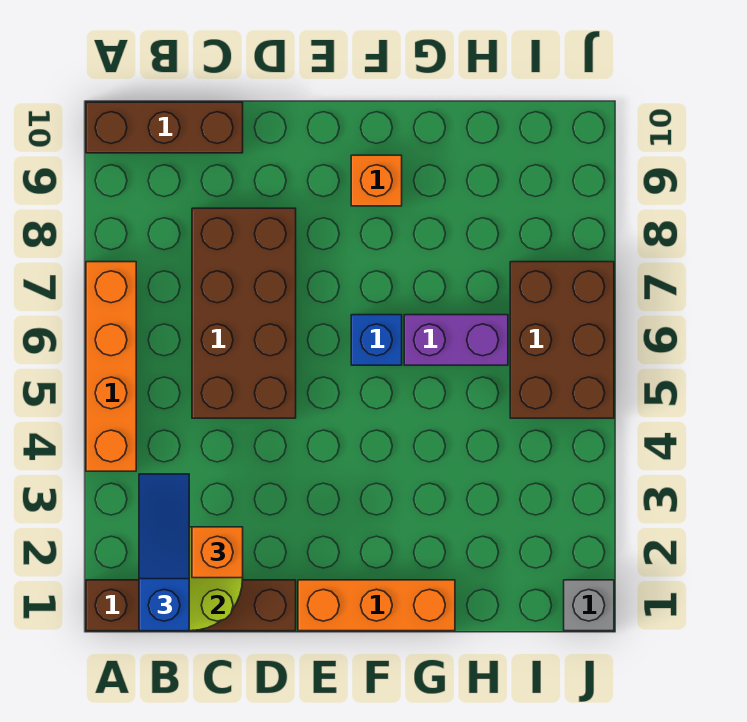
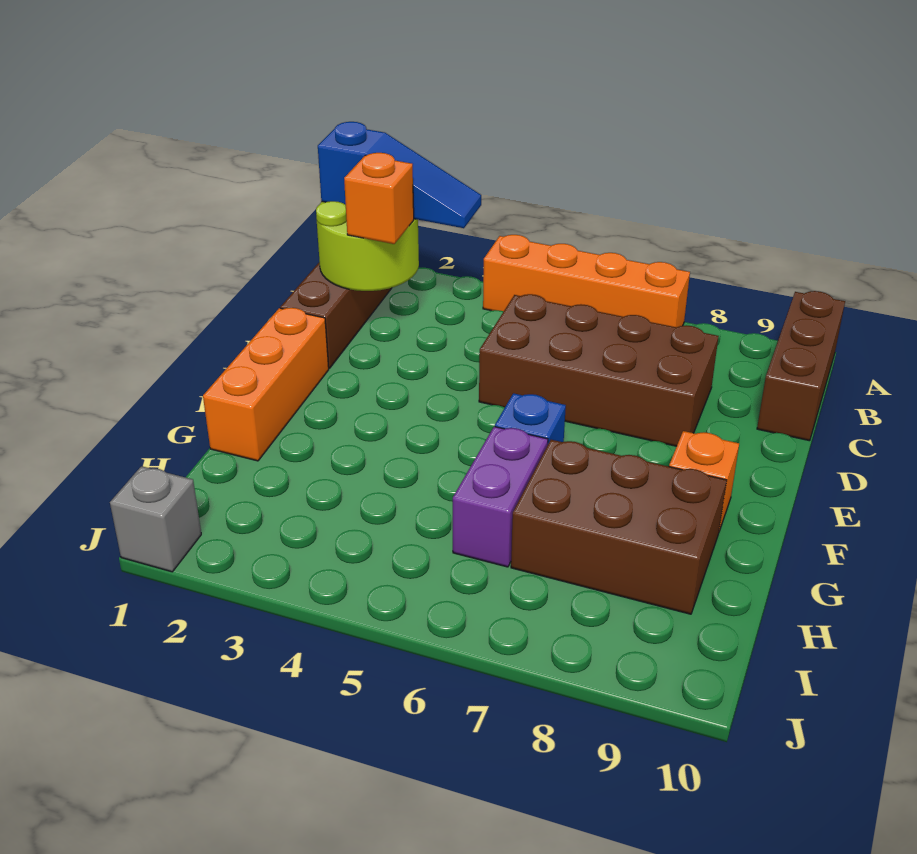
brown brick I5:J7 level 1 -> brown brick G7:H9 level 1

